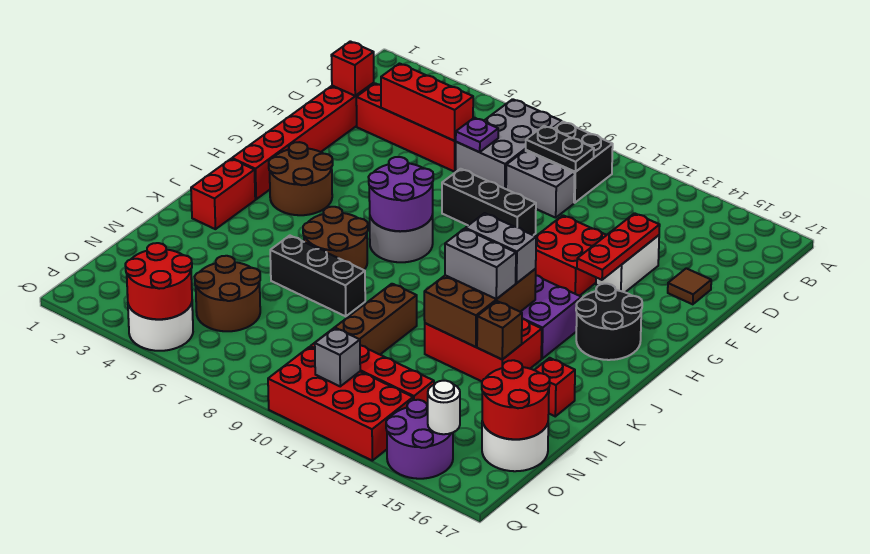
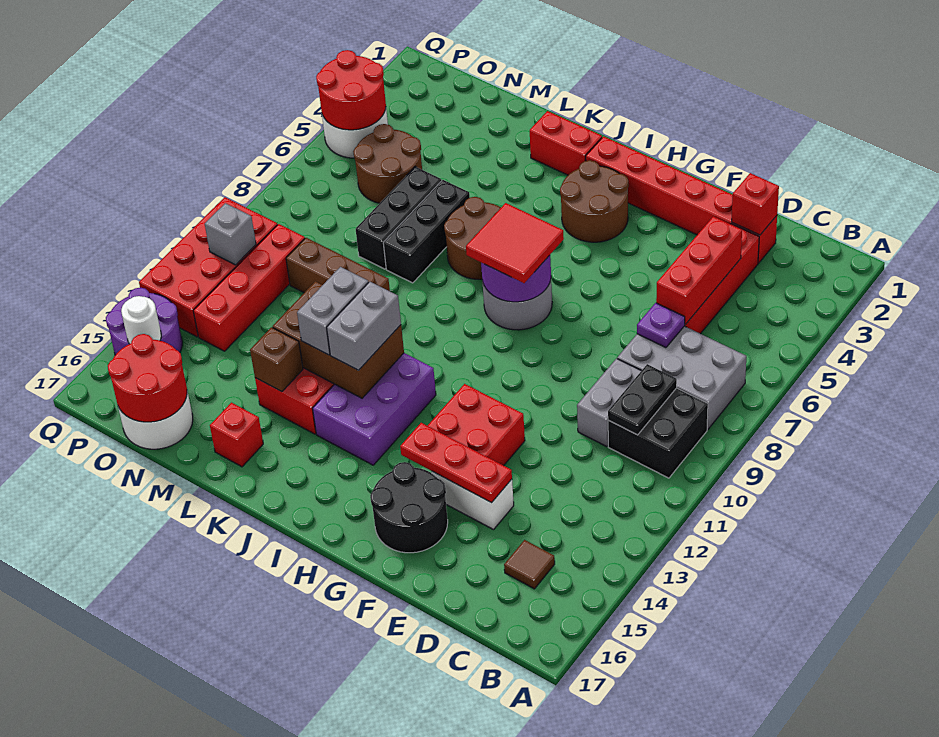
brown tile E16 level 1 -> brown tile C15 level 1
black brick F8:F10 level 1 -> black brick M6:M8 level 1
none -> red tile H7:I8 level 3
black round brick H15:I16 level 1 -> black round brick F15:G16 level 1

